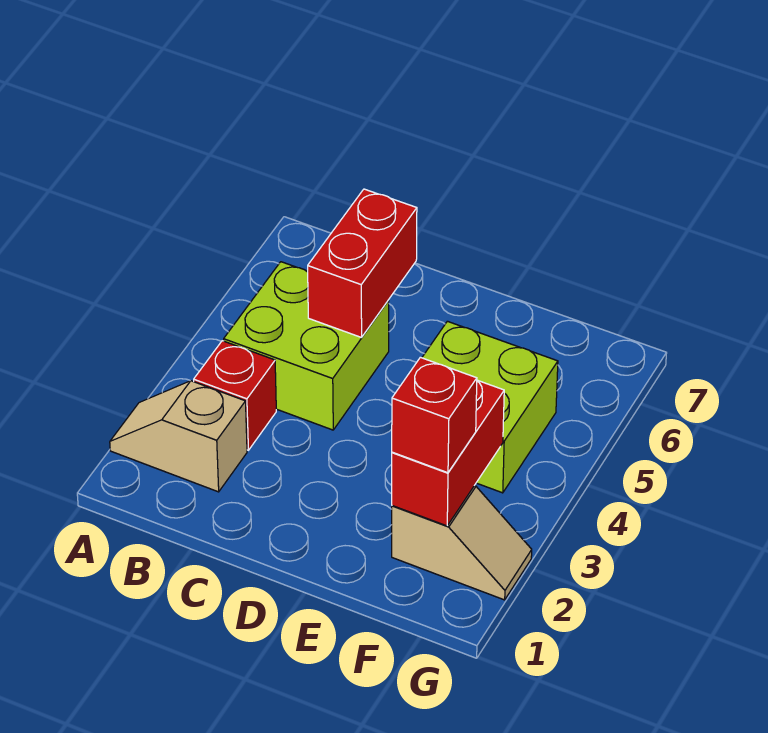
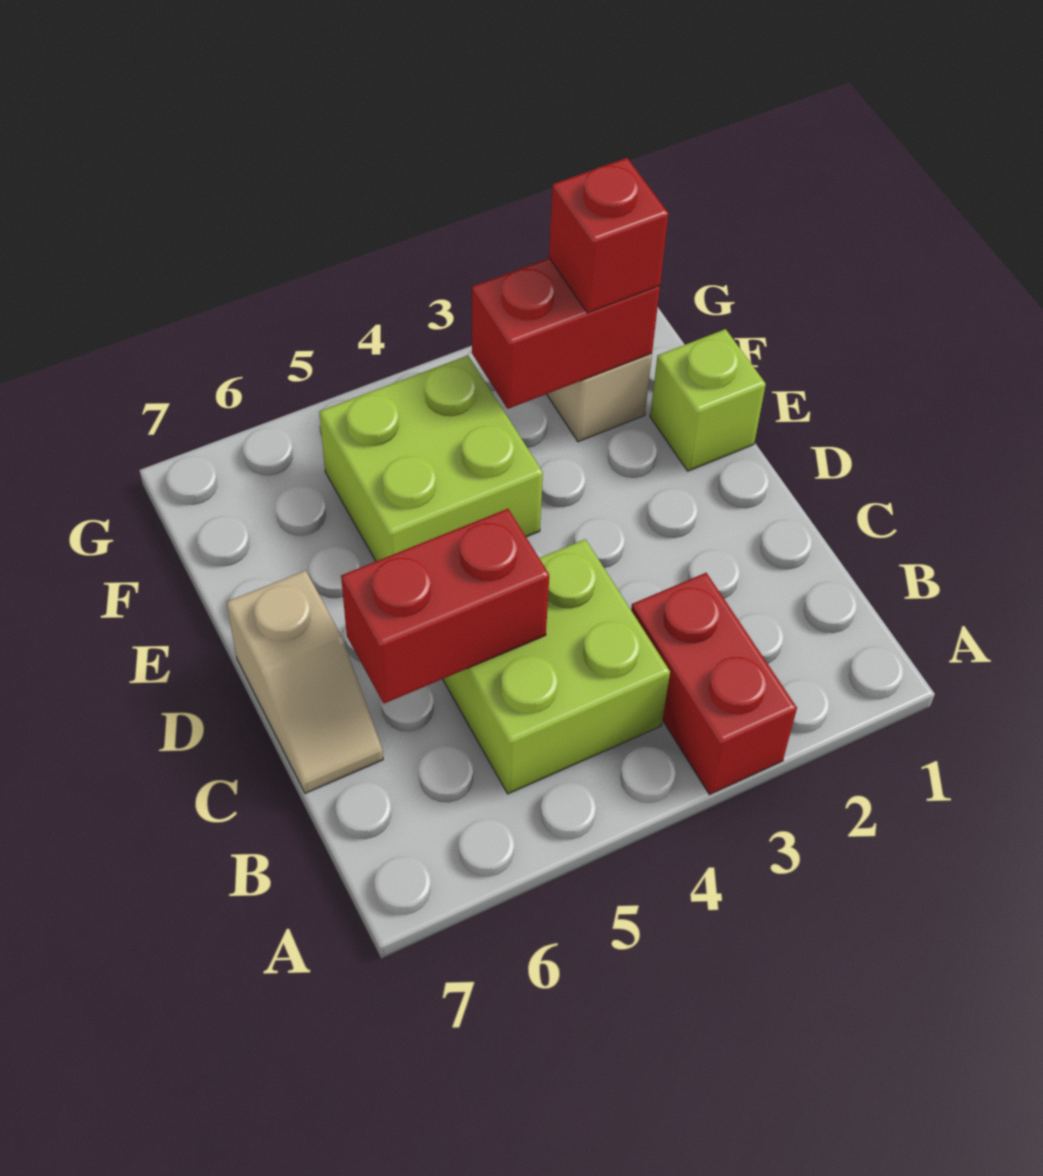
tan slope A2:B2 level 1 top B -> tan slope C7:D7 level 1 top D
red brick B3 level 1 -> red brick A3:B3 level 1
none -> lime brick E1 level 1

